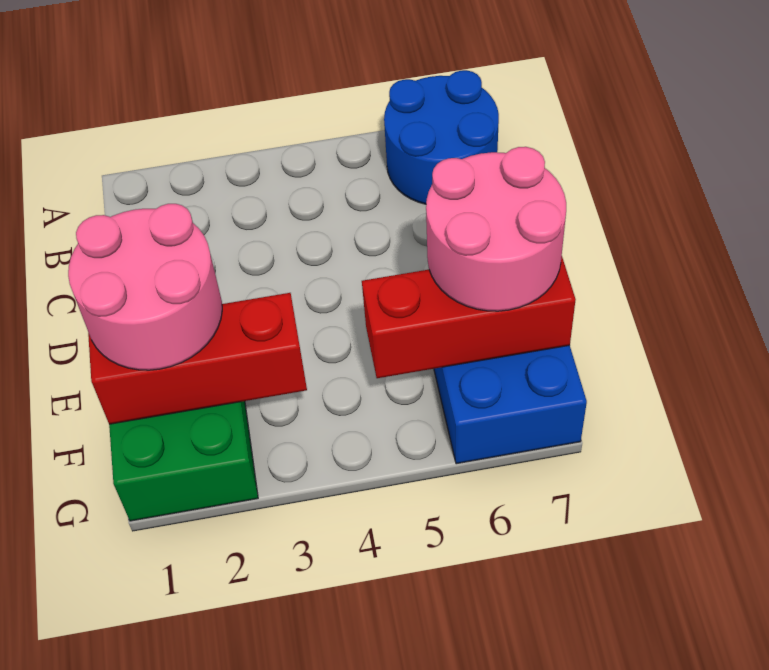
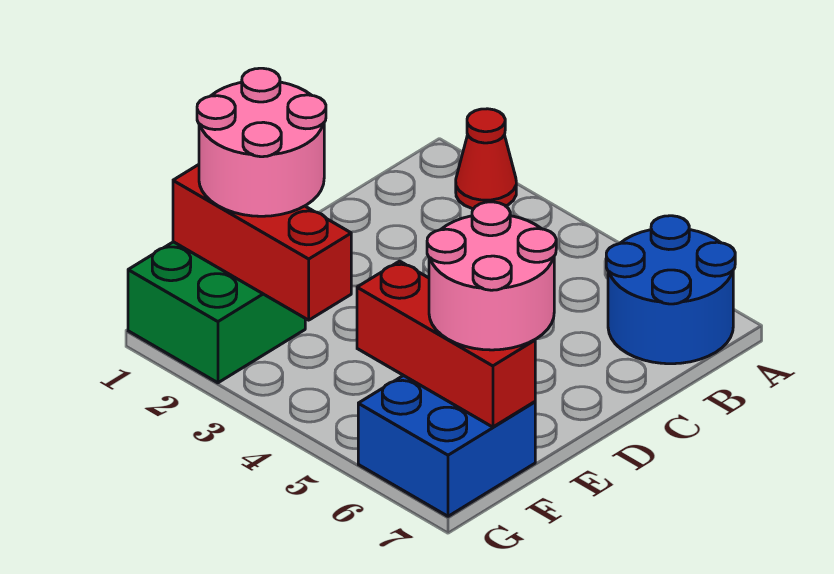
none -> red cone A2 level 1

